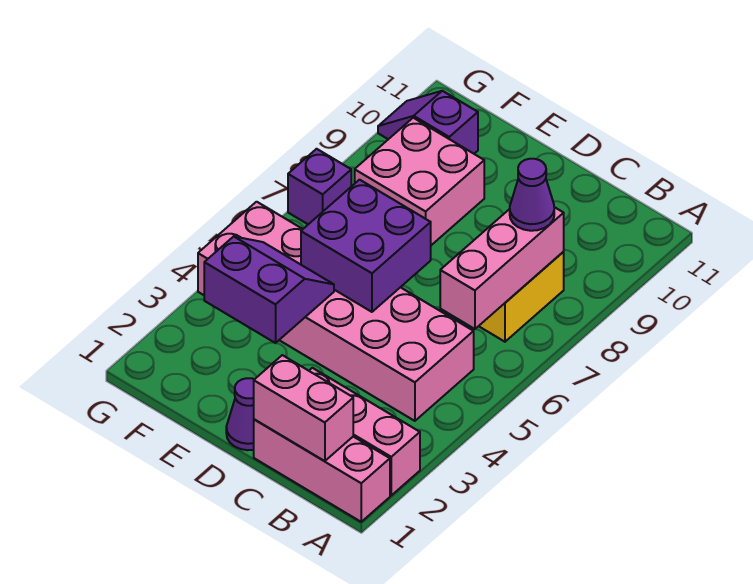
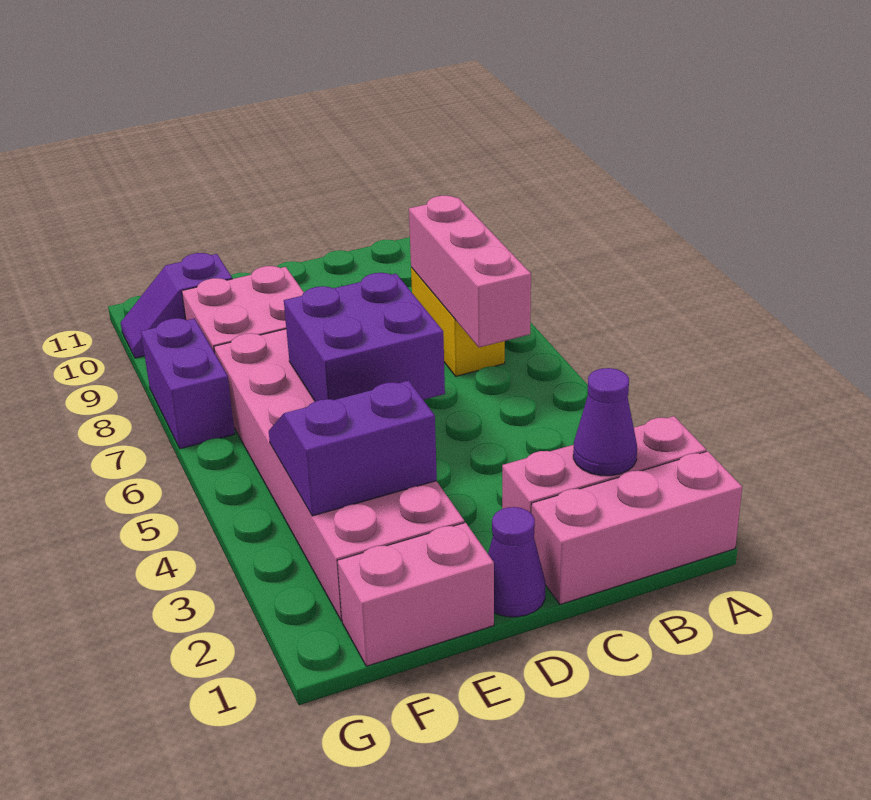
pink brick B1:C1 level 2 -> pink brick E1:F1 level 1
pink brick B4:G5 level 1 -> pink brick E2:F7 level 1
purple cone B8 level 3 -> purple cone B2 level 2
purple brick G7 level 1 -> purple brick G7:G8 level 1

